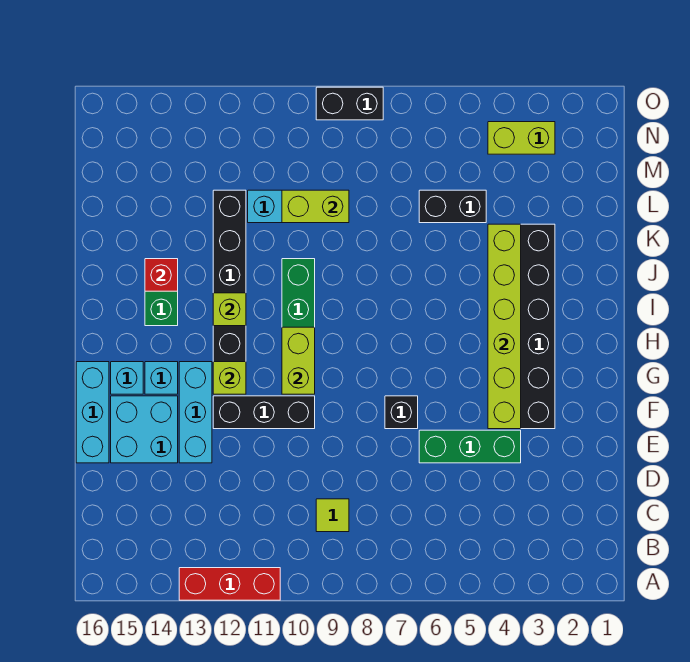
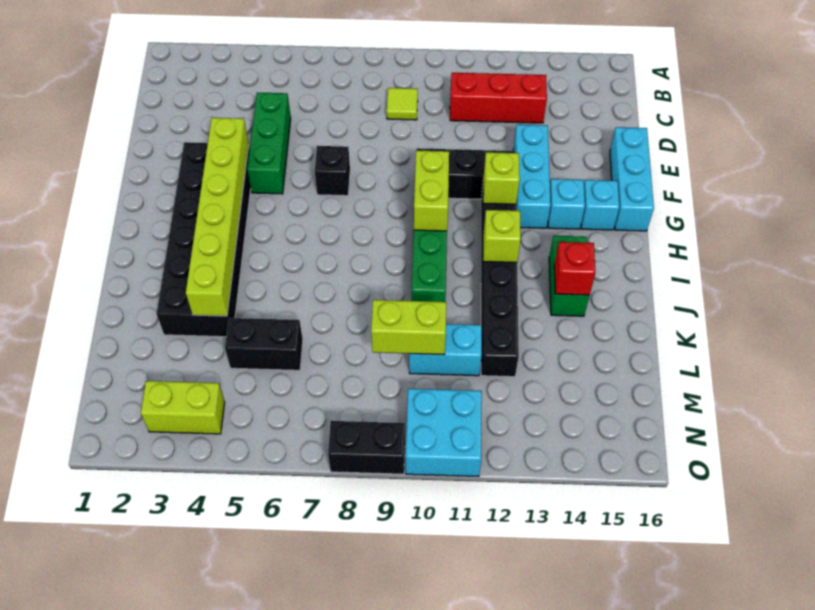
red brick A11:A13 level 1 -> red brick C11:C13 level 1
green brick E4:E6 level 1 -> green brick D5:F5 level 1
cyan brick E14:F15 level 1 -> cyan brick N10:O11 level 1

